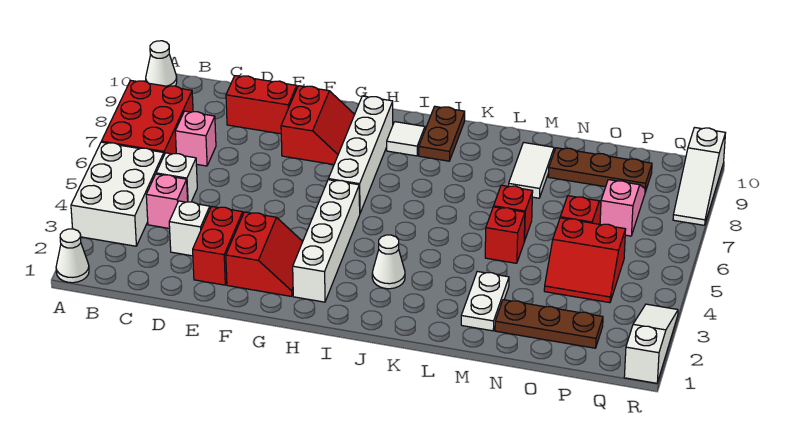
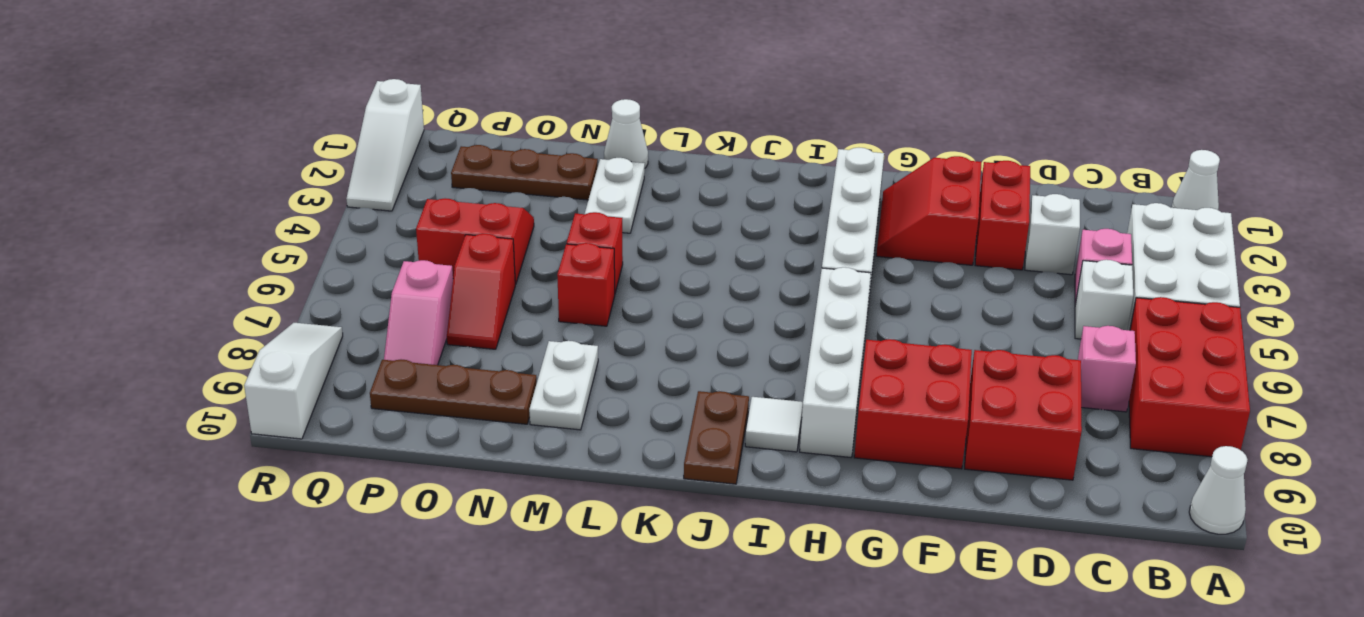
red brick D9:E9 level 1 -> red brick D8:E9 level 1
red slope F8:G9 level 1 top F -> red brick F8:G9 level 1
white cone J3 level 1 -> white cone M1 level 1
white tile M8:M9 level 1 -> white plate M8:M9 level 1

